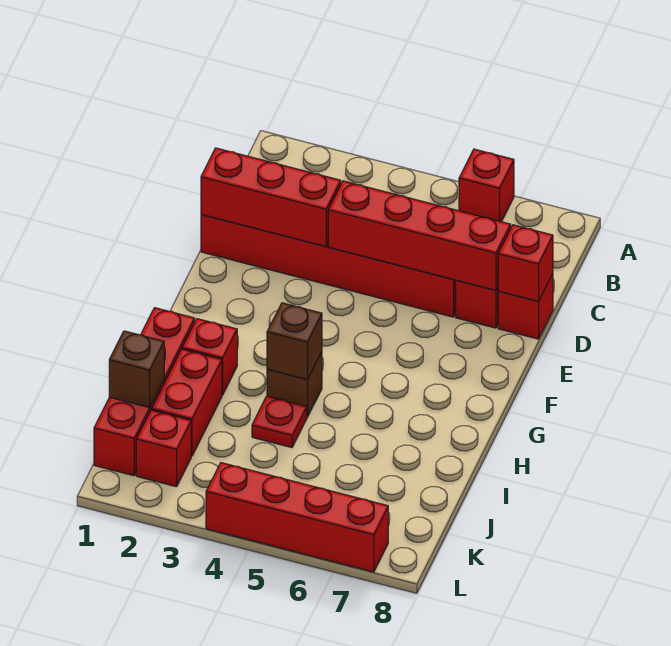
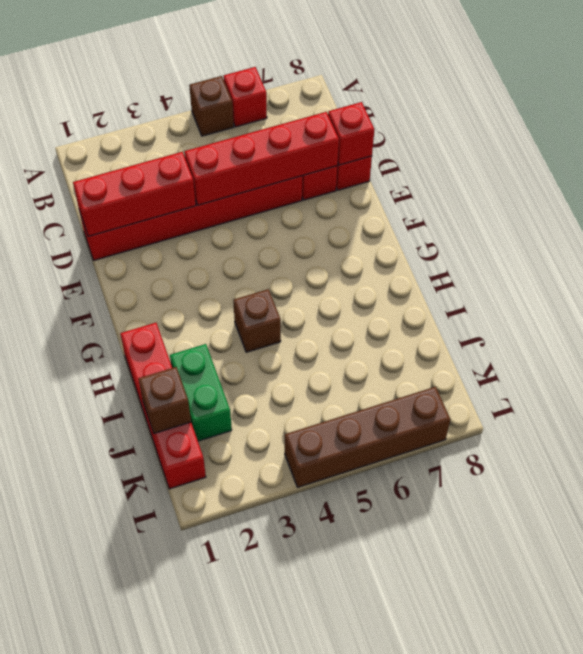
red brick H2 level 1 -> none
brown brick H4 level 2 -> brown brick A5 level 1
red brick I2:J2 level 1 -> green brick I2:J2 level 1
red plate I4 level 1 -> none
red brick K2 level 1 -> none
red brick L4:L7 level 1 -> brown brick L4:L7 level 1

